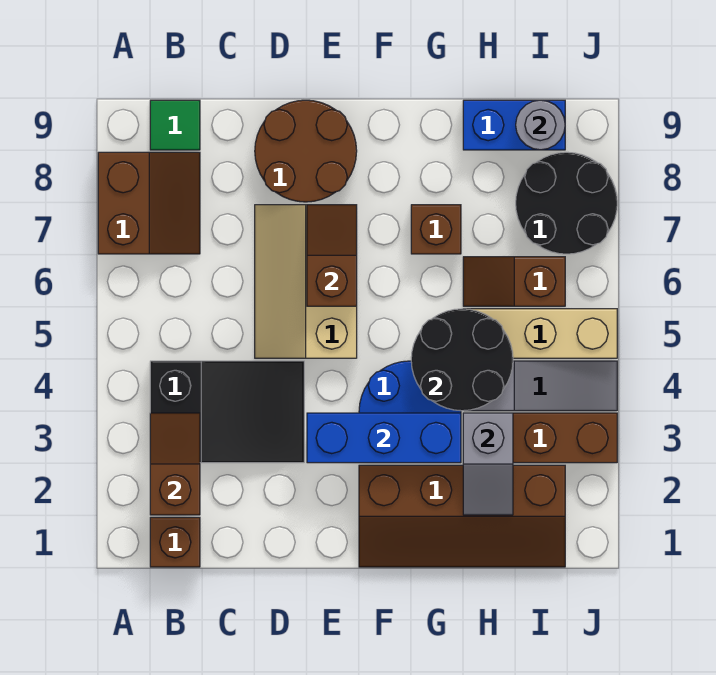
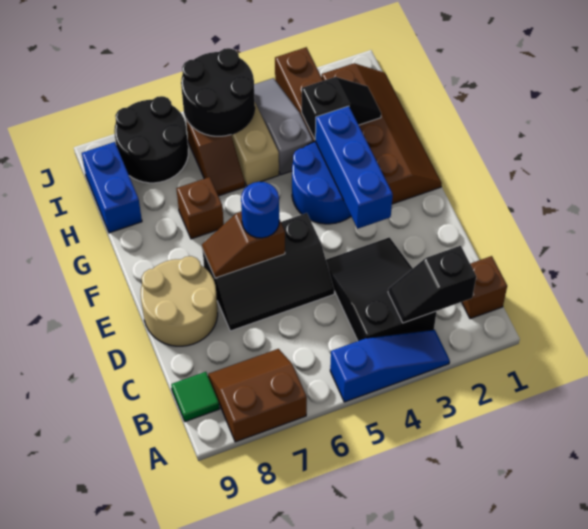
none -> blue slope A3:A5 level 1 top 5
brown slope B2:B3 level 2 top 2 -> black slope B2:B3 level 2 top 2
tan slope D5:E7 level 1 top E -> black slope D5:E7 level 1 top E
brown round brick D8:E9 level 1 -> tan round brick D8:E9 level 1
none -> blue round brick E6 level 3
black round brick G4:H5 level 2 -> black round brick I5:J6 level 2
grey slope H2:H3 level 2 top 3 -> black slope H2:H3 level 2 top 3
grey round brick I9 level 2 -> none

